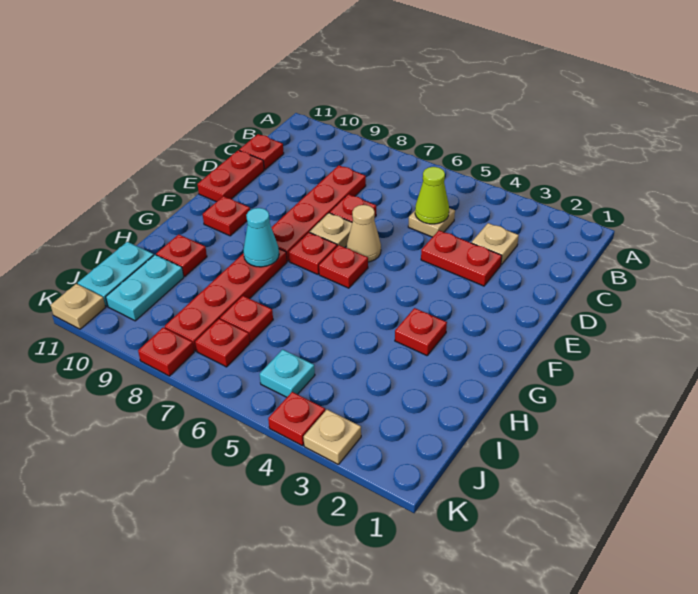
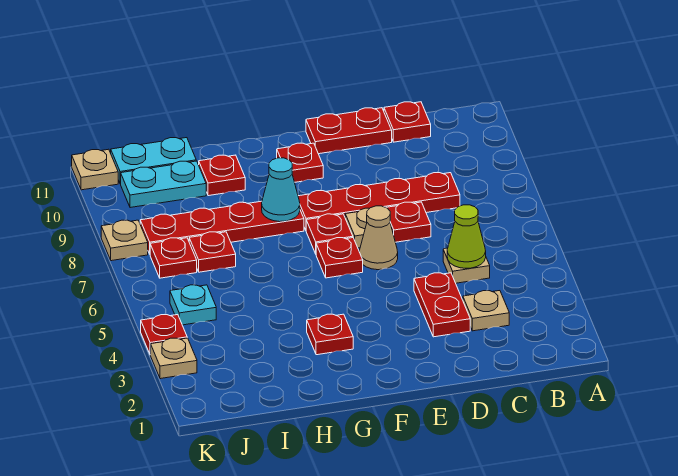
red plate K8 level 1 -> tan plate K8 level 1

